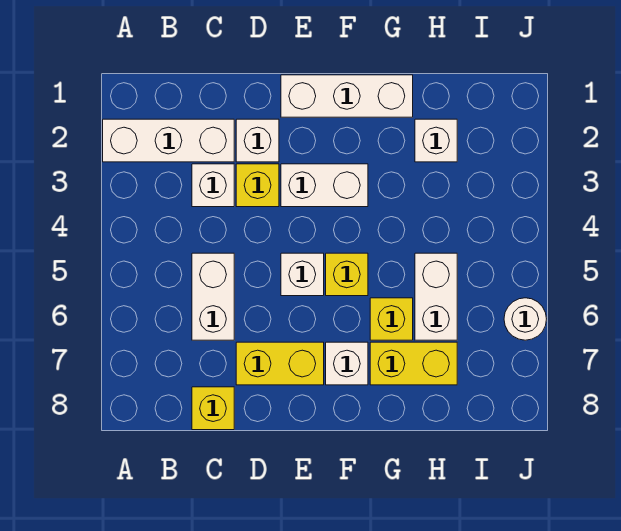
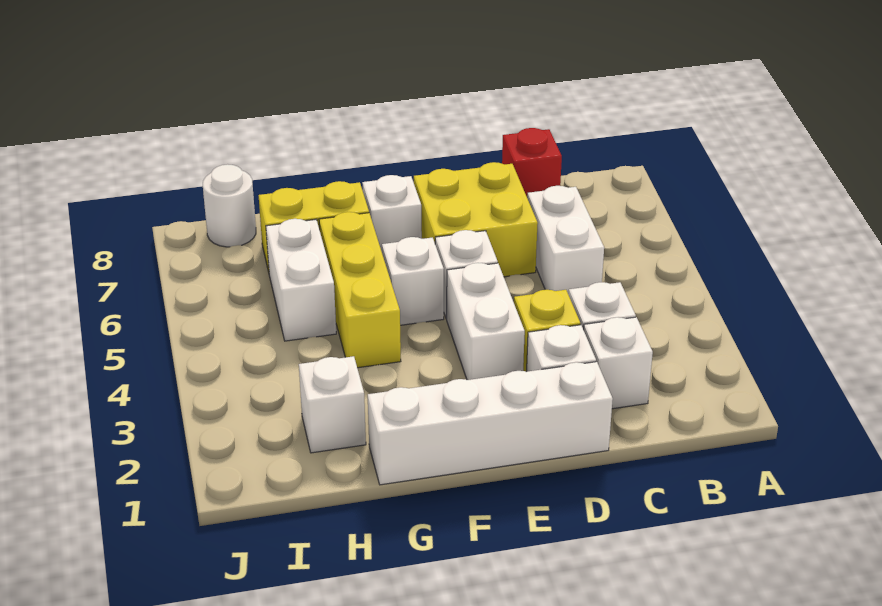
white brick A2:C2 level 1 -> white brick C2 level 1
yellow brick C8 level 1 -> red brick C8 level 1
yellow brick D7:E7 level 1 -> yellow brick D6:E7 level 1
white brick E1:G1 level 1 -> white brick D1:G1 level 1
white brick E3:F3 level 1 -> white brick E3:E4 level 1
yellow brick F5 level 1 -> white brick F5 level 1
yellow brick G6 level 1 -> yellow brick G4:G6 level 1
white round brick J6 level 1 -> white round brick I8 level 1

